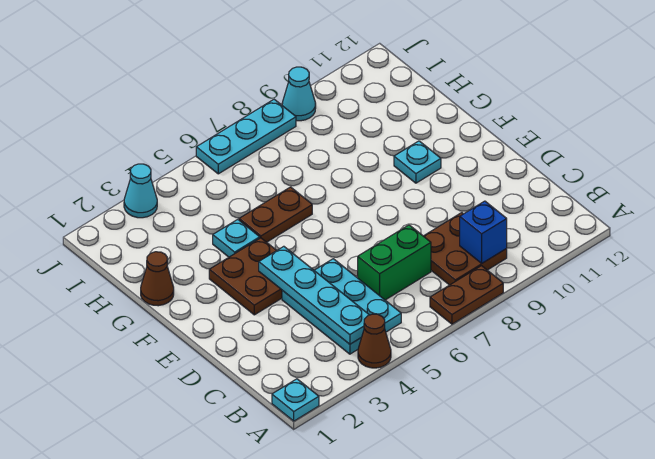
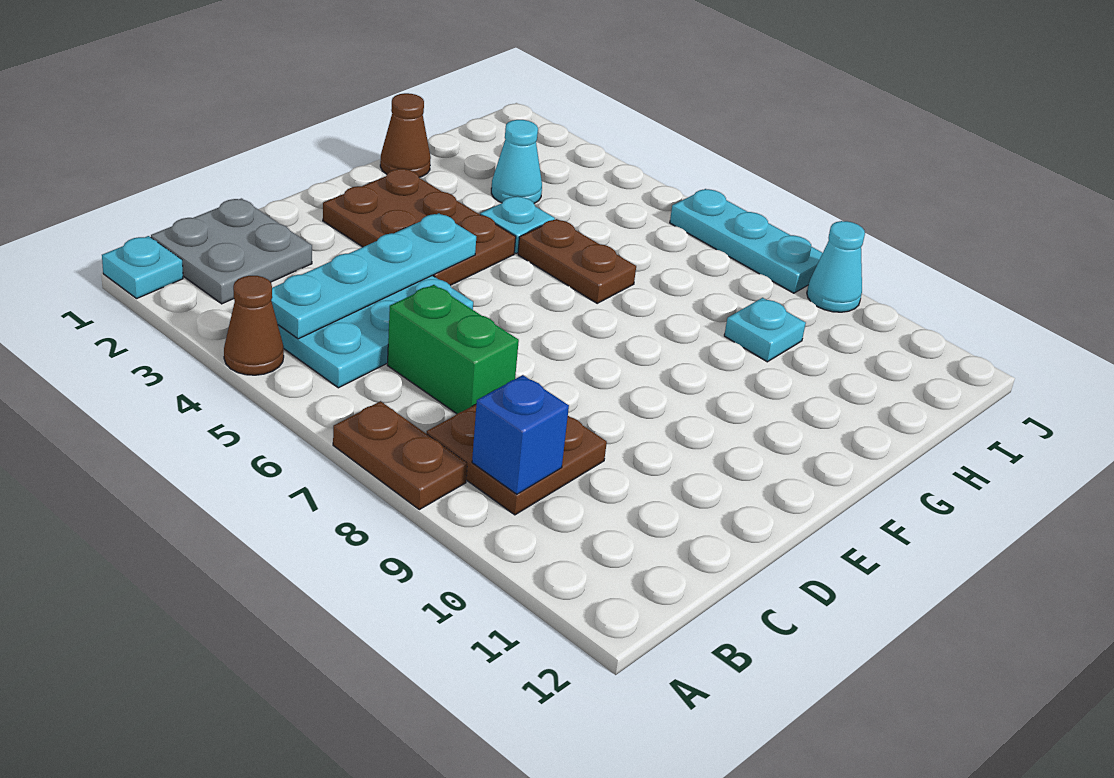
none -> grey plate B1:C2 level 1
brown plate E3:F4 level 1 -> brown plate E2:F4 level 1
cyan plate F10 level 1 -> cyan plate H9 level 1
cyan cone J3 level 1 -> cyan cone H3 level 1

